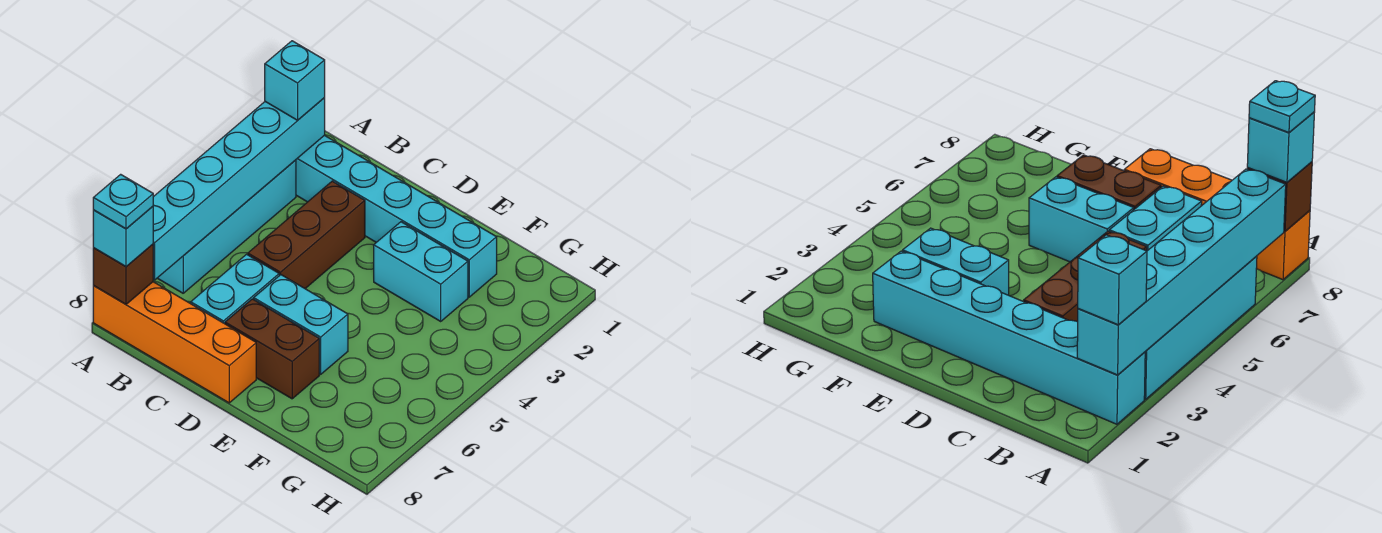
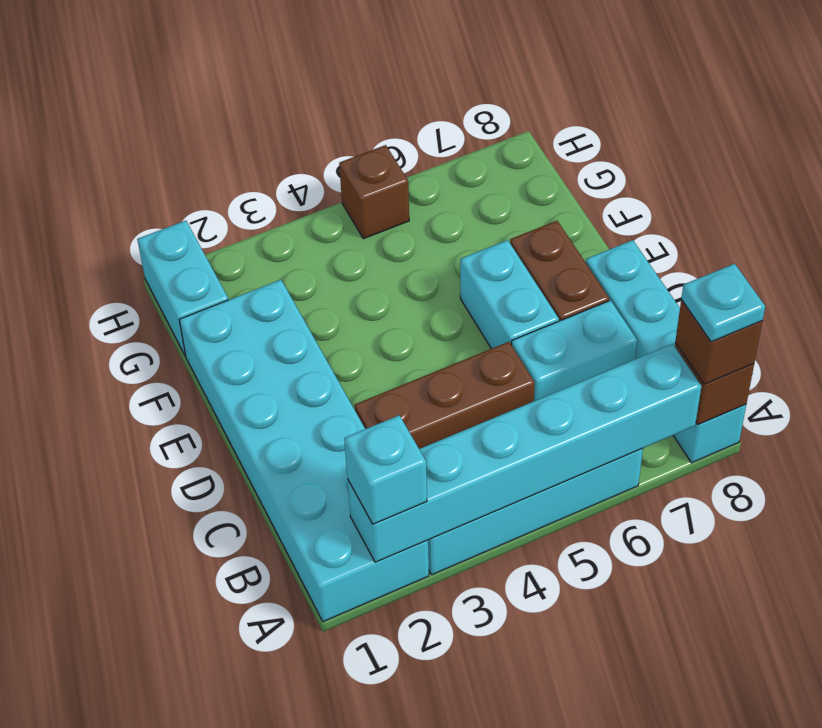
cyan brick A2:F2 level 1 -> cyan brick A1:F2 level 1
orange brick A8:D8 level 1 -> cyan brick A8:D8 level 1
cyan brick A8 level 3 -> brown brick A8 level 3
cyan brick E3:F3 level 1 -> cyan brick G1:H1 level 1
none -> brown brick H5 level 1

